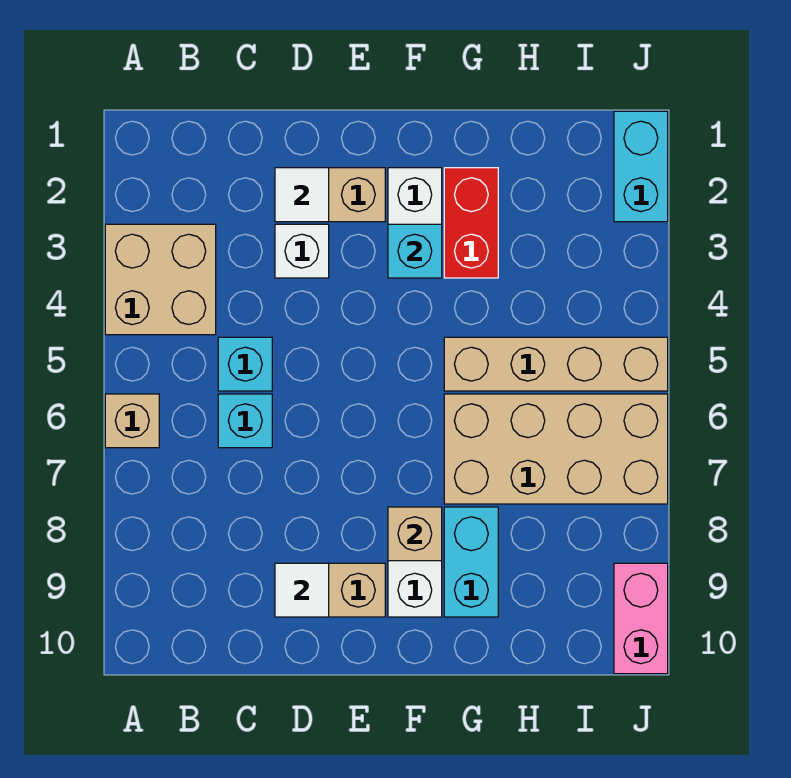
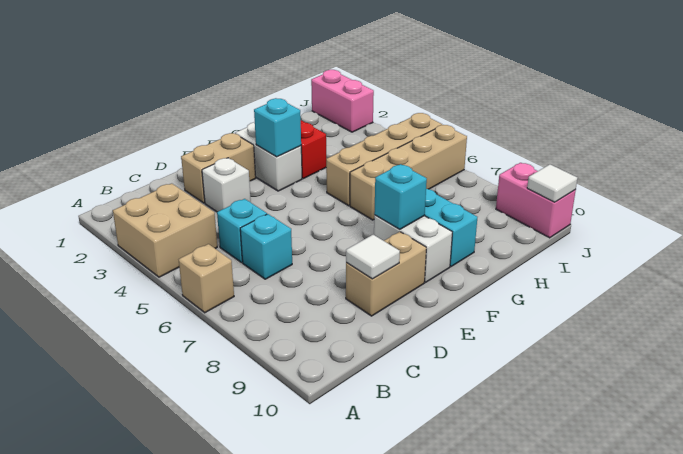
white tile D2 level 2 -> white tile J10 level 2
tan brick F8 level 2 -> cyan brick F8 level 2
tan brick G6:J7 level 1 -> tan brick G6:J6 level 1
cyan brick J1:J2 level 1 -> pink brick J1:J2 level 1

